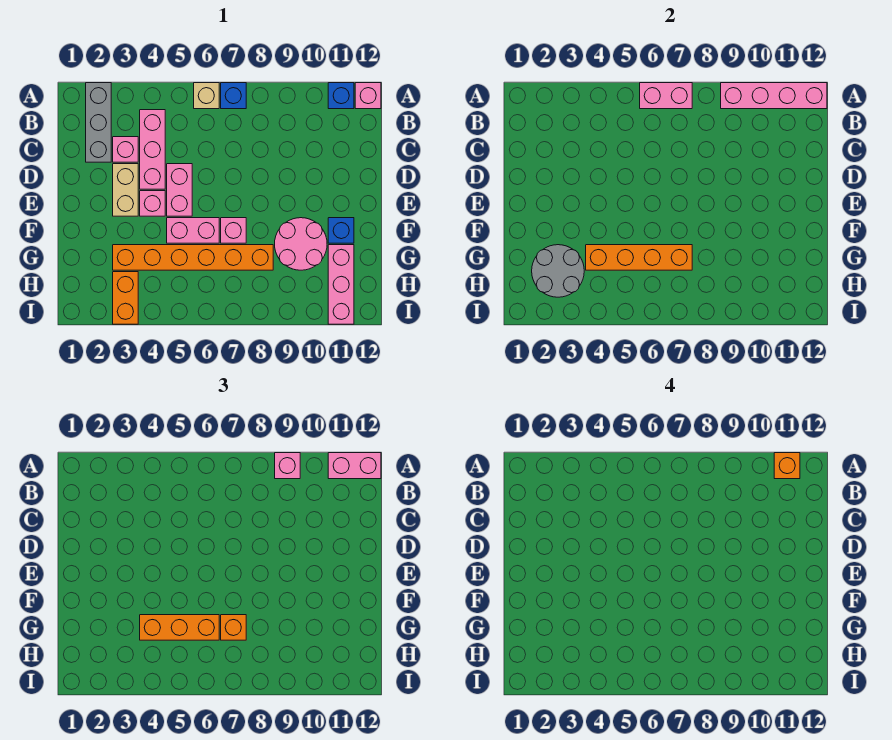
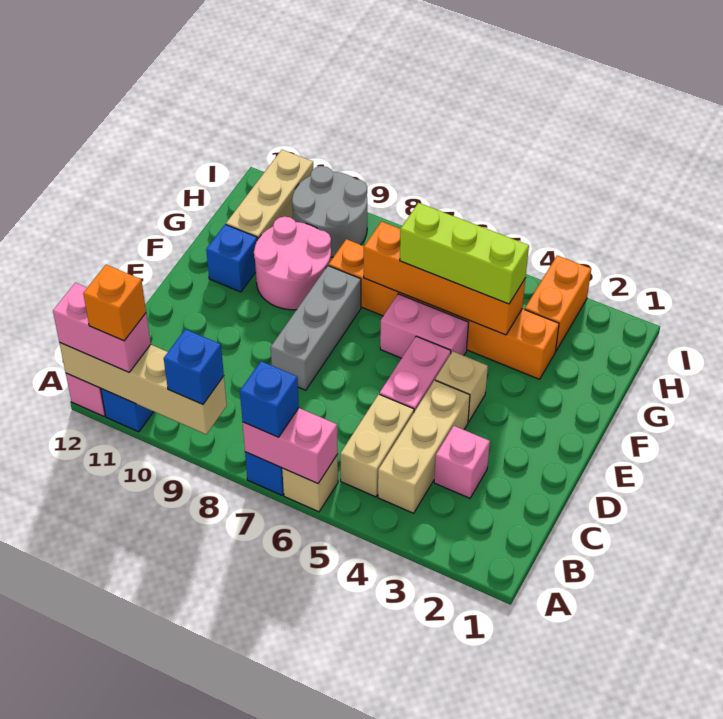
grey brick A2:C2 level 1 -> grey brick D8:F8 level 1
none -> blue brick A7 level 3
pink brick A9:A12 level 2 -> tan brick A9:A12 level 2
pink brick A9 level 3 -> blue brick A9 level 3
pink brick B4:D4 level 1 -> tan brick B4:D4 level 1
tan brick D3:E3 level 1 -> tan brick B5:C5 level 1
pink brick E4 level 1 -> tan brick E4 level 1
pink brick F7 level 1 -> none
grey round brick G2:H3 level 2 -> grey round brick H9:I10 level 1
orange brick G4:G6 level 3 -> lime brick G4:G6 level 3
orange brick G7 level 3 -> none
pink brick G11:I11 level 1 -> tan brick G11:I11 level 1

